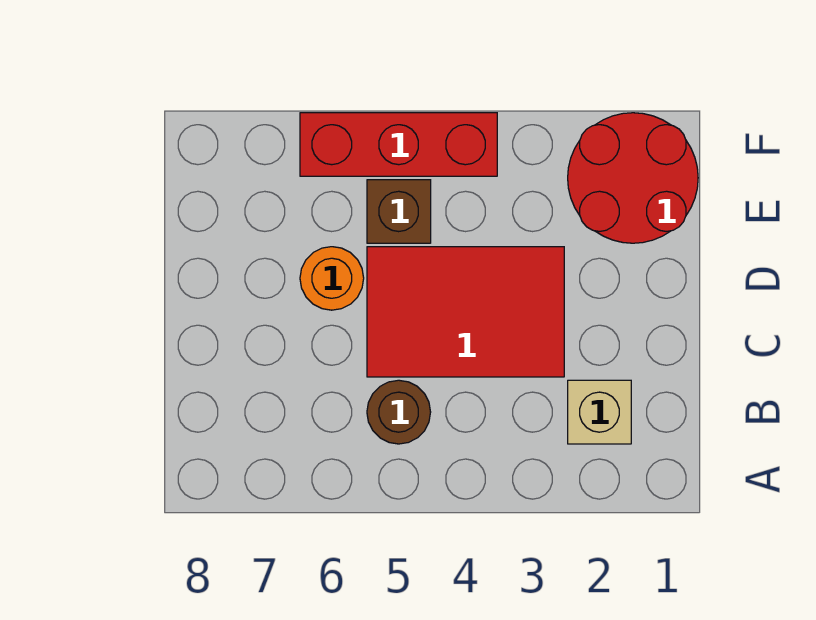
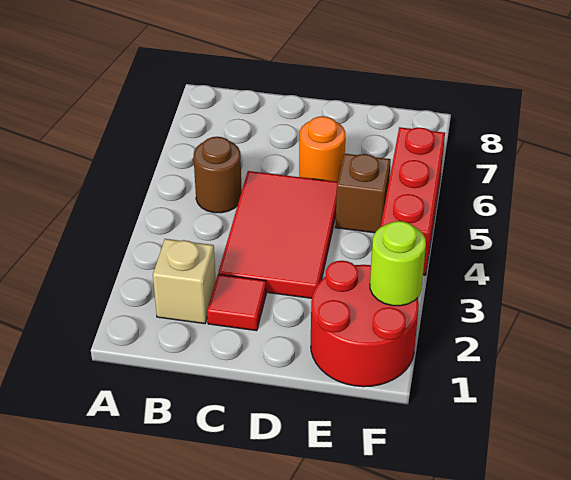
none -> red tile C2 level 1
none -> lime round brick F2 level 2

